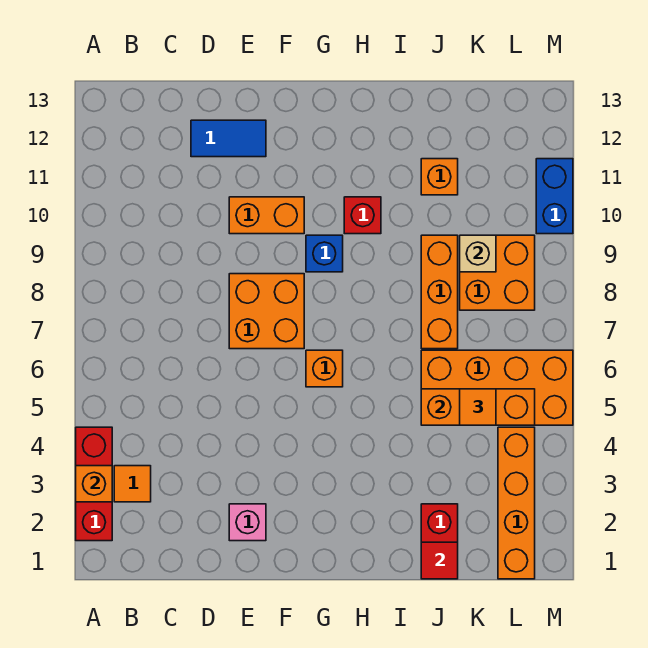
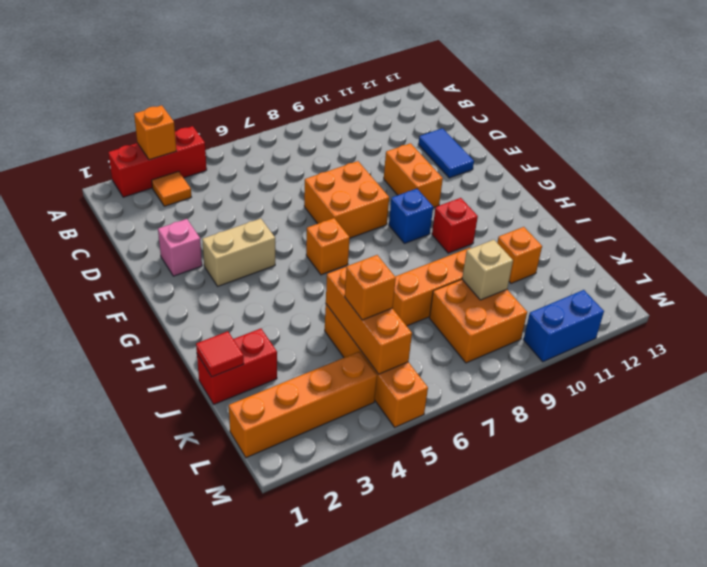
none -> tan brick F3:F4 level 1
orange brick J5:M6 level 1 -> orange brick J5:M5 level 1
orange tile K5 level 3 -> orange brick K5 level 3

